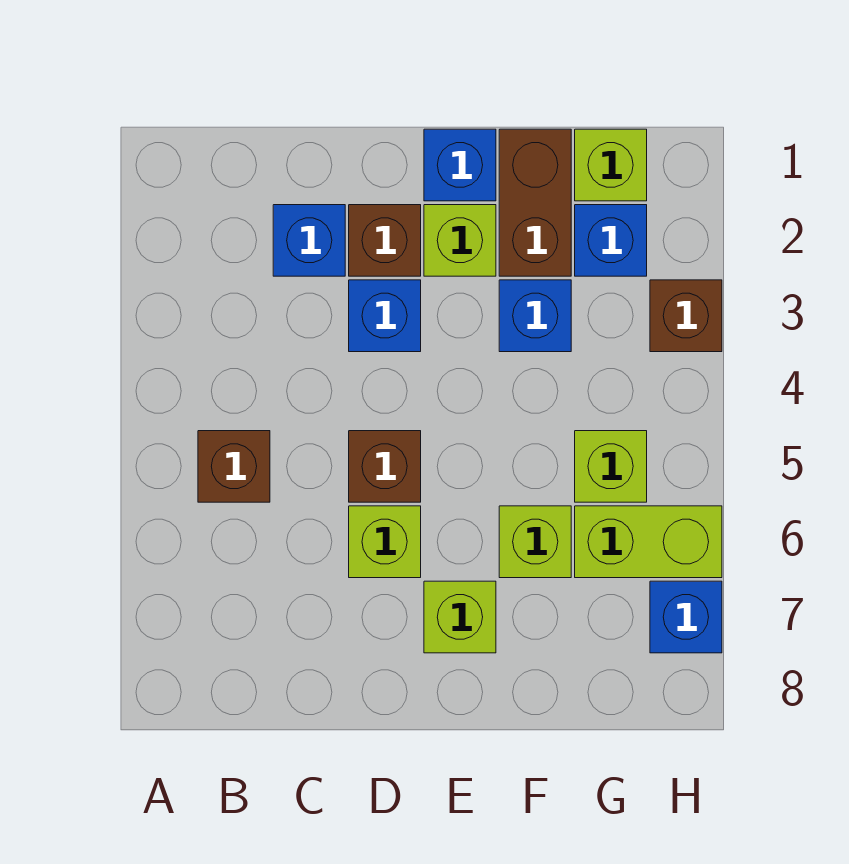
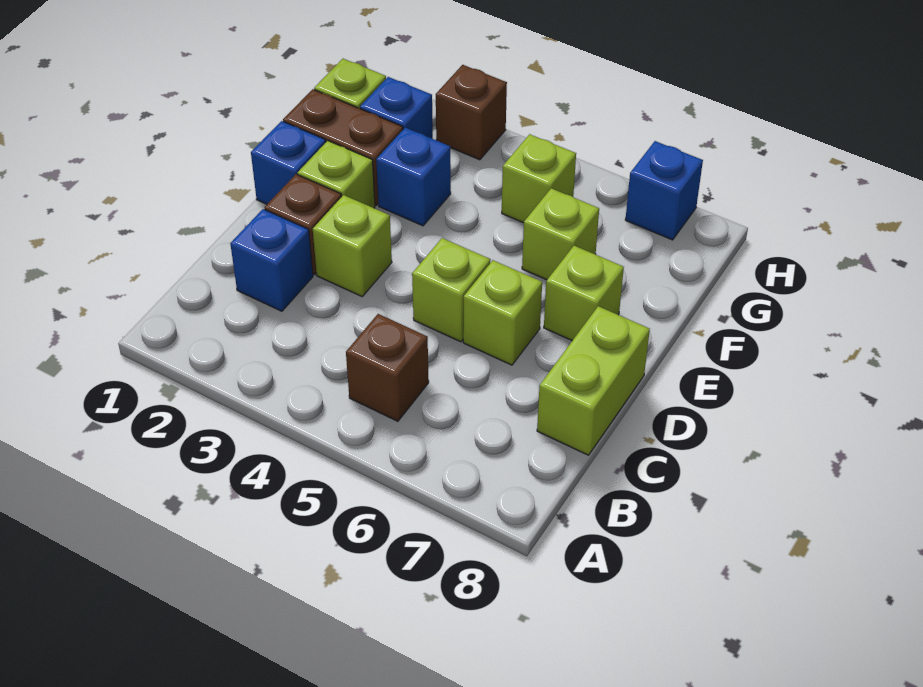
blue brick D3 level 1 -> lime brick D3 level 1
brown brick D5 level 1 -> lime brick D5 level 1
lime brick G6:H6 level 1 -> lime brick C8:D8 level 1

